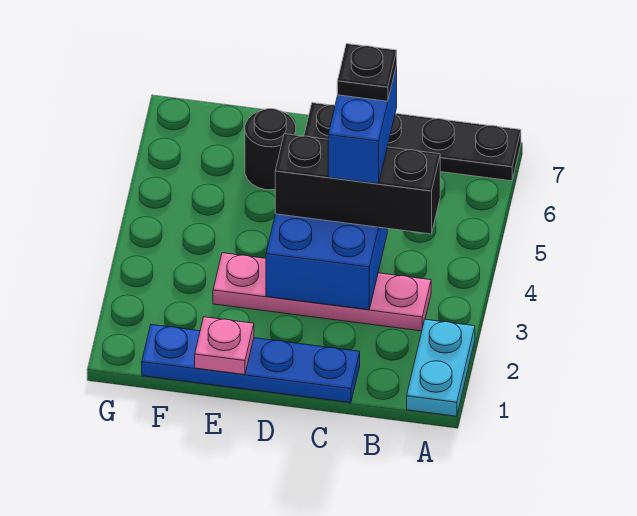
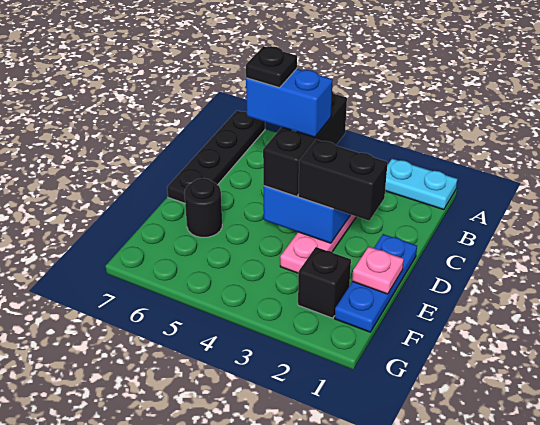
blue plate C1:F1 level 1 -> blue plate D1:F1 level 1
none -> black brick D2:D3 level 3
none -> black brick F2 level 1

